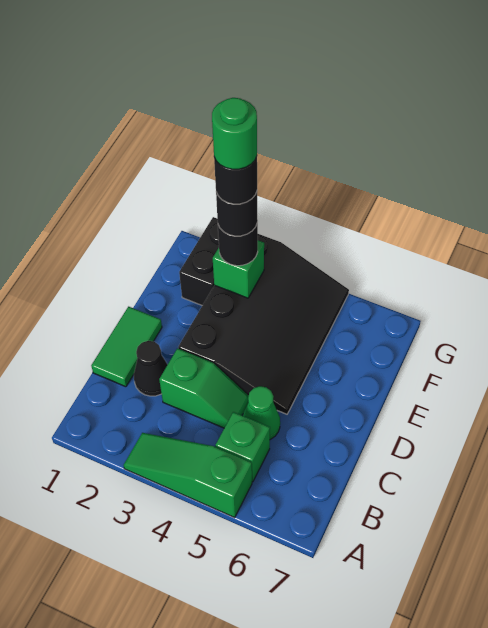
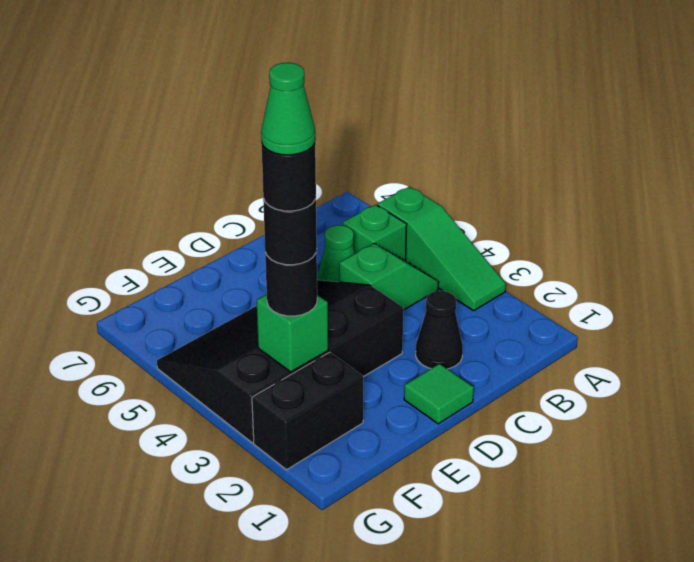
green tile C1:D1 level 1 -> green tile D1 level 1
green slope C3:C4 level 1 top 3 -> green slope B4:C4 level 1 top C
green round brick F3 level 6 -> green cone F3 level 6

